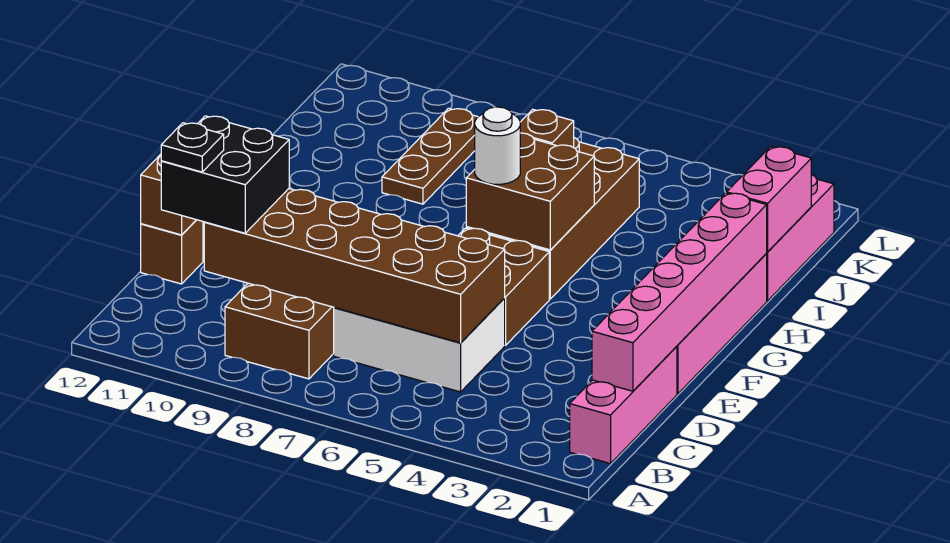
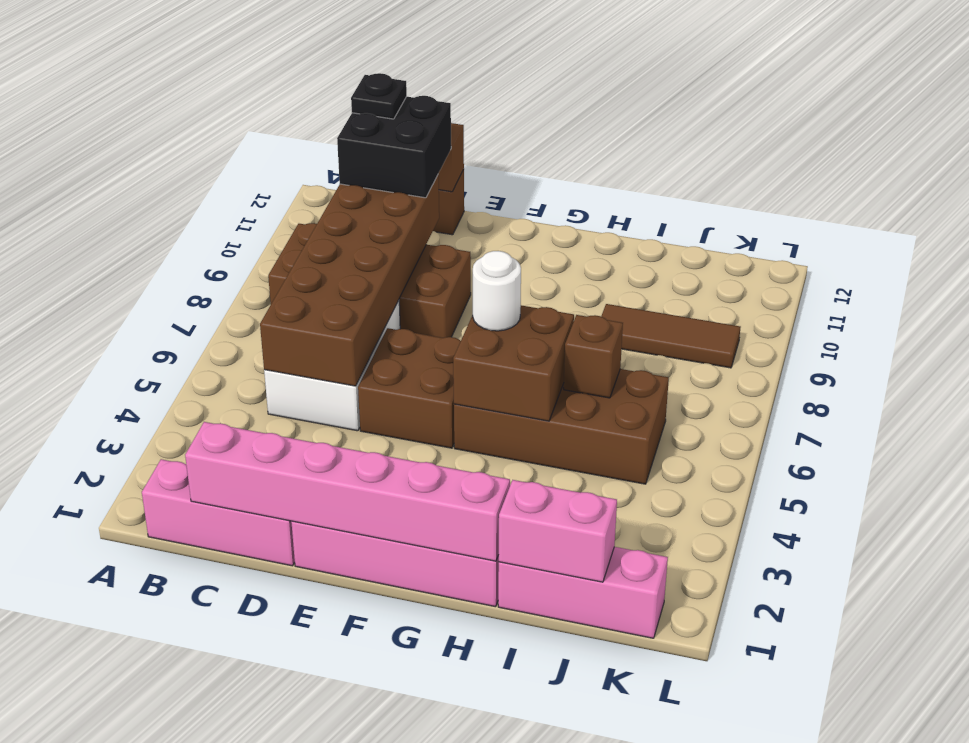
brown plate I9:K9 level 1 -> brown tile I9:K9 level 1

